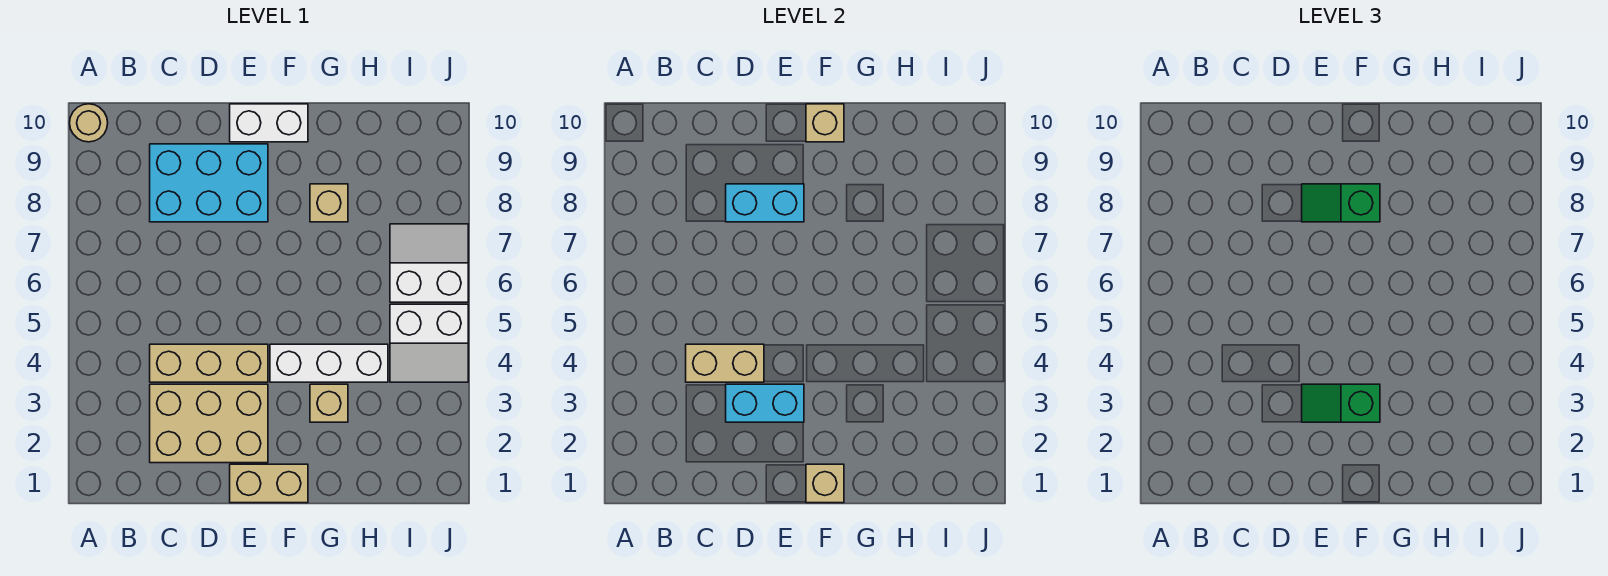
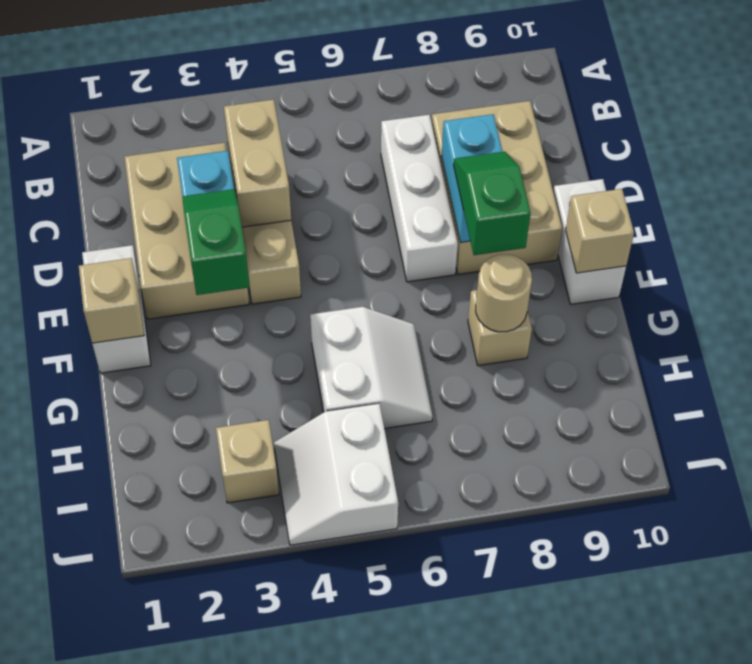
tan round brick A10 level 1 -> tan round brick G8 level 2
cyan brick C8:E9 level 1 -> tan brick C8:E9 level 1
tan brick E1:F1 level 1 -> white brick E1:F1 level 1
white brick F4:H4 level 1 -> white brick C7:E7 level 1
tan brick G3 level 1 -> tan brick I3 level 1
white slope I6:J7 level 1 top 6 -> white slope G5:H6 level 1 top 5

